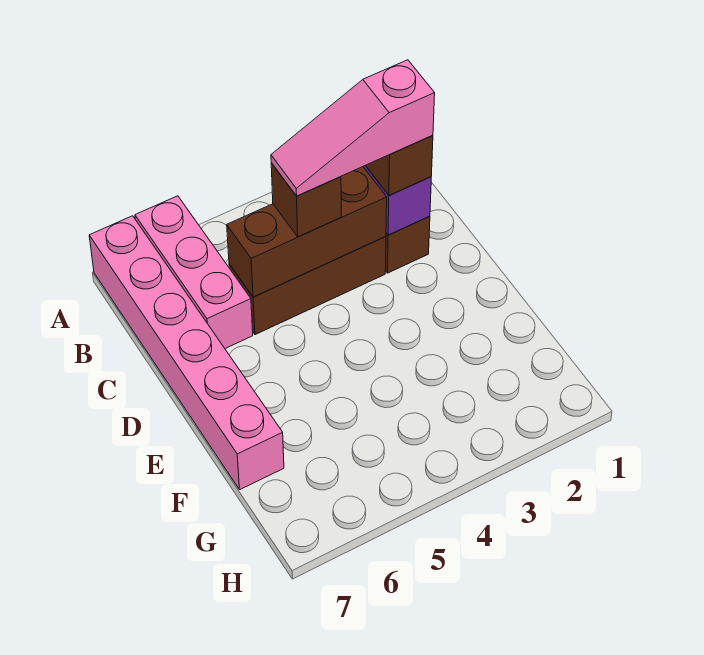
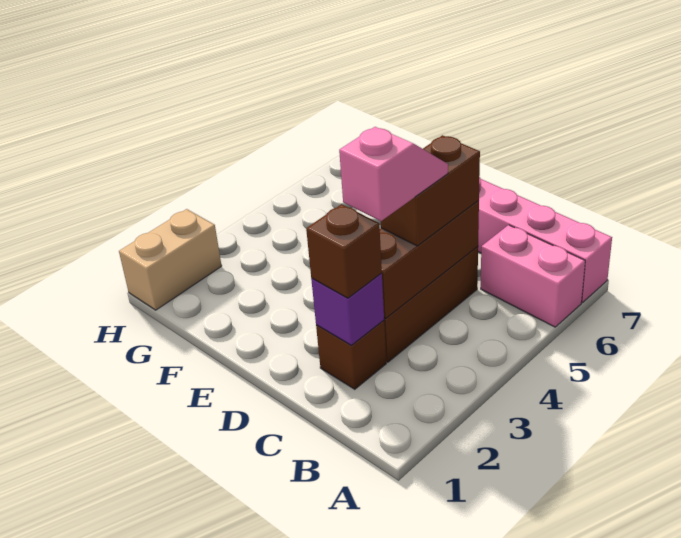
pink brick A6:C6 level 1 -> pink brick A6:B6 level 1
pink slope C2:C4 level 4 top 2 -> pink slope C3:C4 level 4 top 3
brown brick C4 level 3 -> brown brick C4:C5 level 3
none -> tan brick H1:H2 level 1

